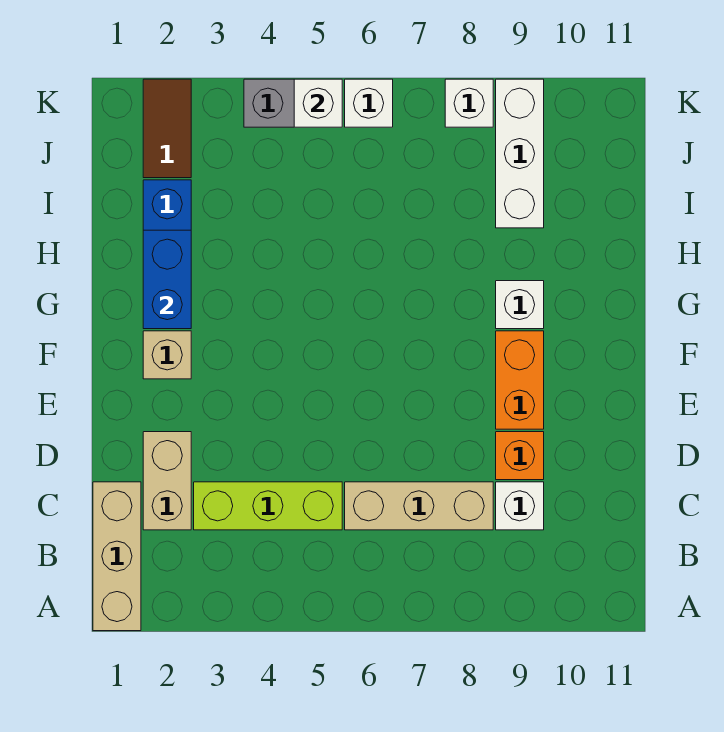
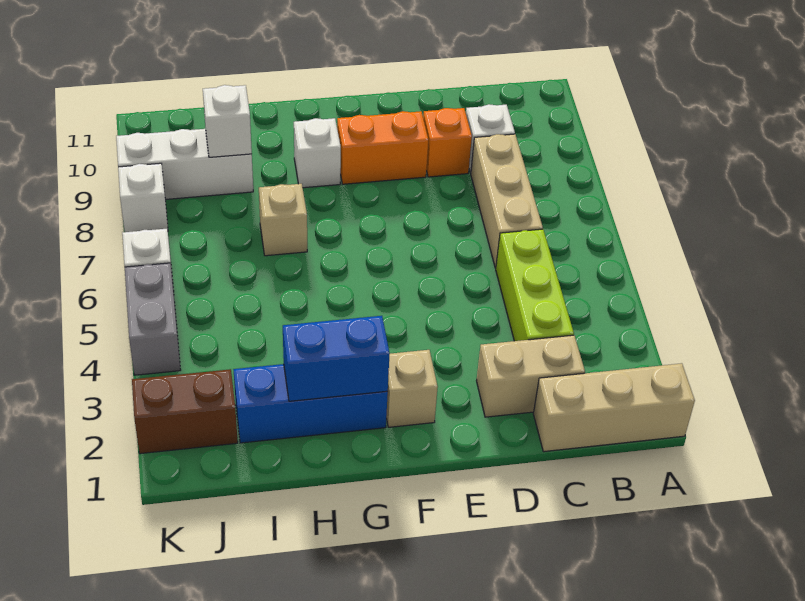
none -> tan brick H7 level 1
brown tile J2:K2 level 1 -> brown brick J2:K2 level 1
white brick K5 level 2 -> white brick I9 level 2

